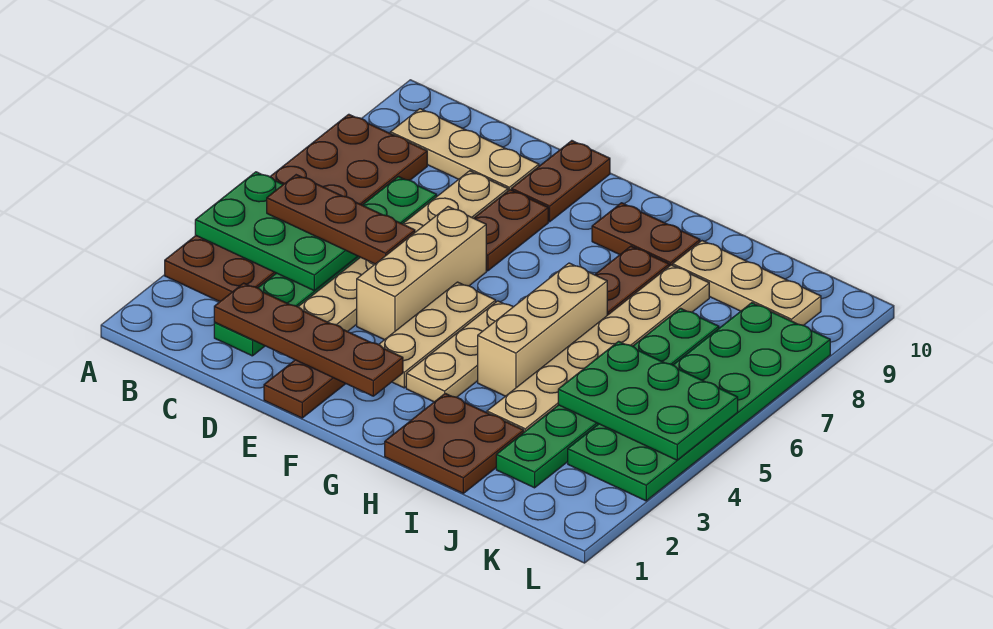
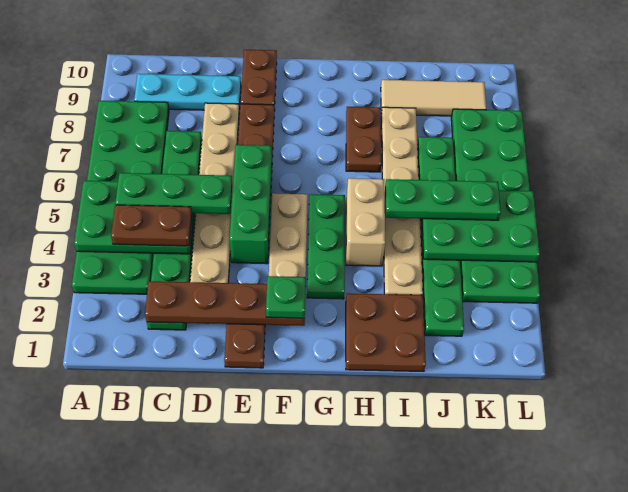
brown plate A3:B8 level 1 -> green plate A3:B8 level 1
brown plate B5:D5 level 3 -> green plate B5:D5 level 3
tan plate B9:D9 level 1 -> cyan plate B9:D9 level 1
tan brick E4:E6 level 1 -> green brick E4:E6 level 1
none -> green plate F2 level 3
tan plate G3:G5 level 1 -> green plate G3:G5 level 1
brown plate G9:H9 level 1 -> brown plate B4:C4 level 3
tan brick H4:H6 level 1 -> tan brick H4:H5 level 1
none -> green plate I5:K5 level 3
tan plate I9:K9 level 1 -> tan tile I9:K9 level 1

